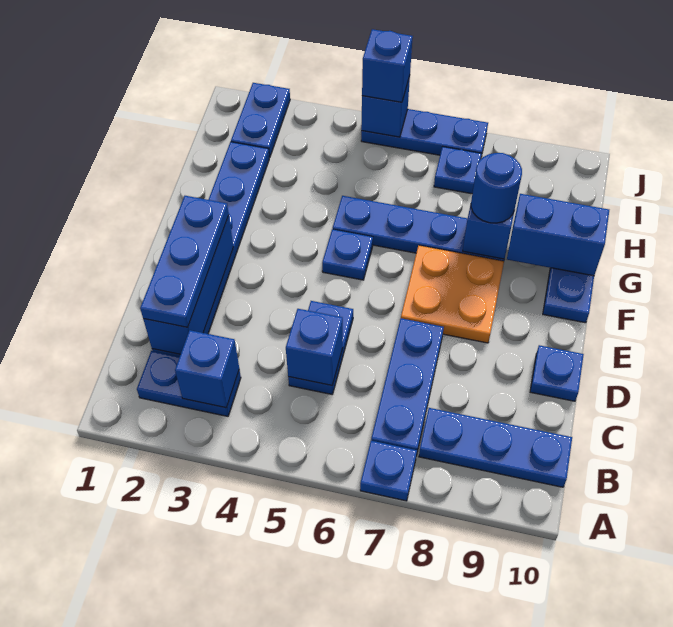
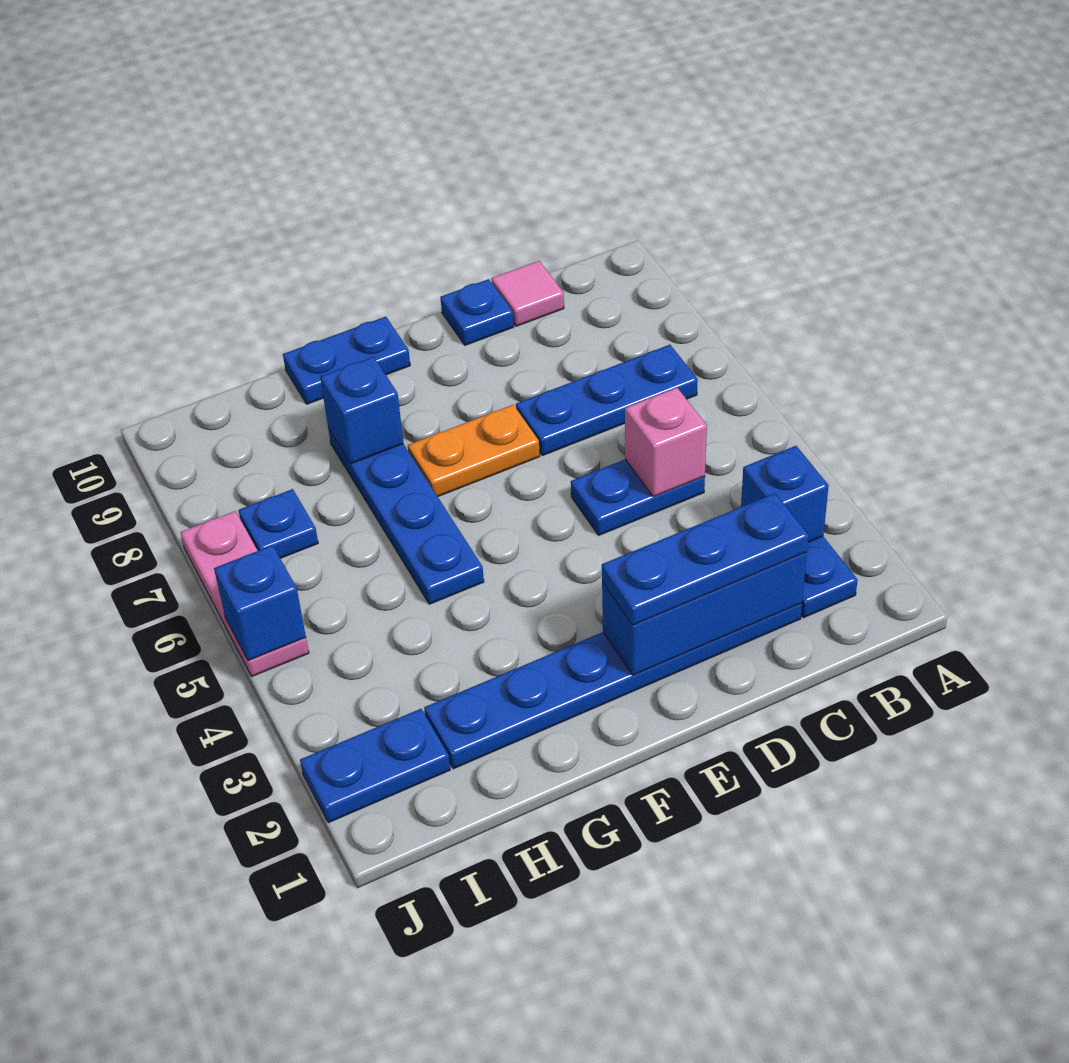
blue plate A7 level 1 -> none
blue plate B8:B10 level 1 -> none
blue brick C5 level 2 -> pink brick C5 level 2
none -> pink tile C10 level 1
orange plate E7:F8 level 1 -> orange plate E7:F7 level 1
blue plate F5 level 1 -> none
blue round brick G8 level 3 -> none
blue brick G9:G10 level 2 -> none
blue plate J5:J7 level 1 -> pink plate J5:J7 level 1
blue brick J5 level 3 -> none

